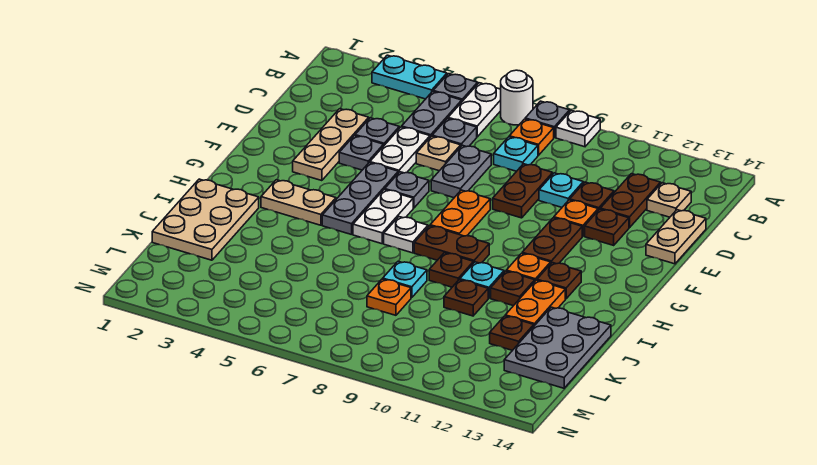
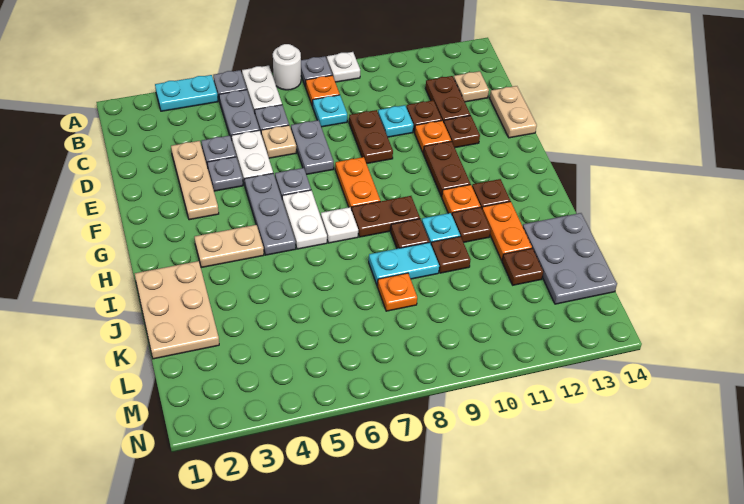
cyan plate J8 level 1 -> cyan plate J8:J9 level 1

